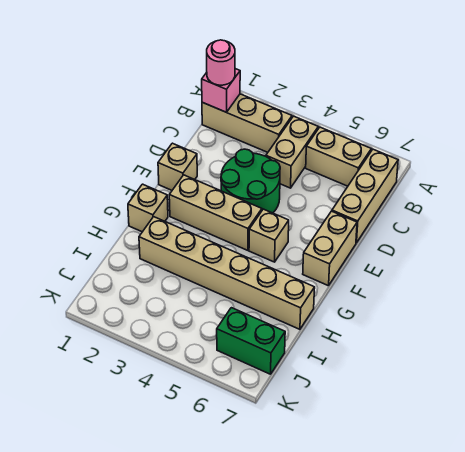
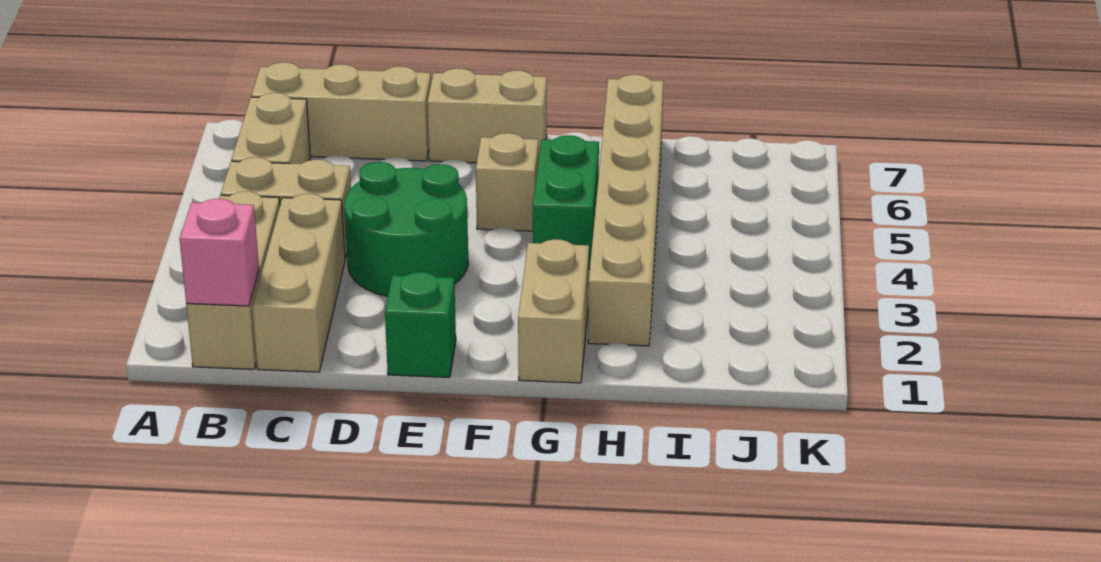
pink round brick B1 level 3 -> none
tan brick E1 level 1 -> green brick E1 level 1
tan brick F2:F4 level 1 -> tan brick C1:C3 level 1
tan brick G1 level 1 -> tan brick G1:G2 level 1
green brick J6:J7 level 1 -> green brick G4:G5 level 1

